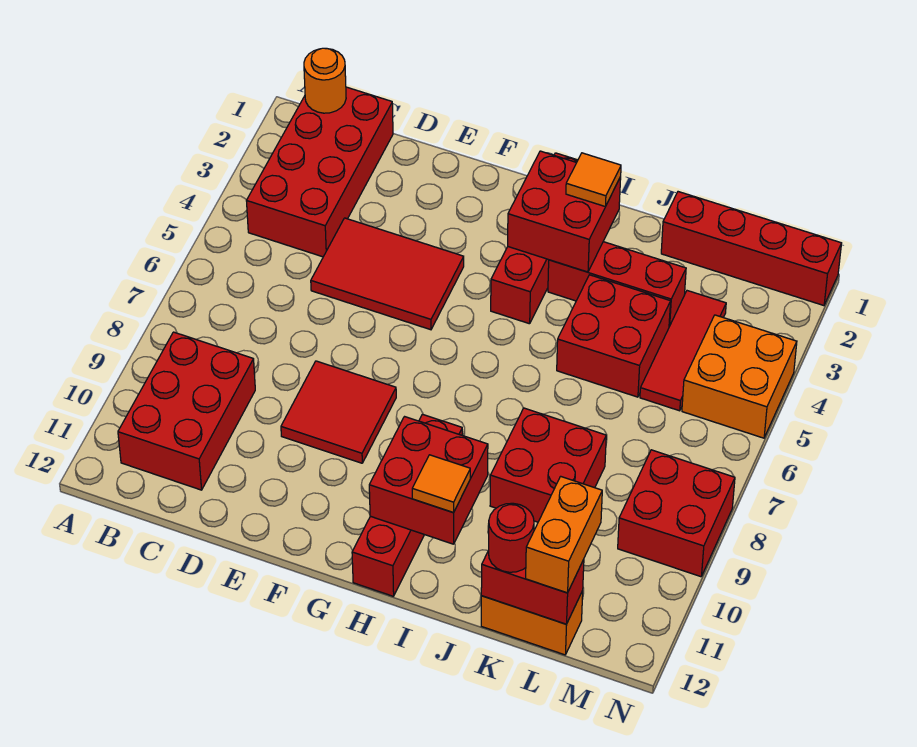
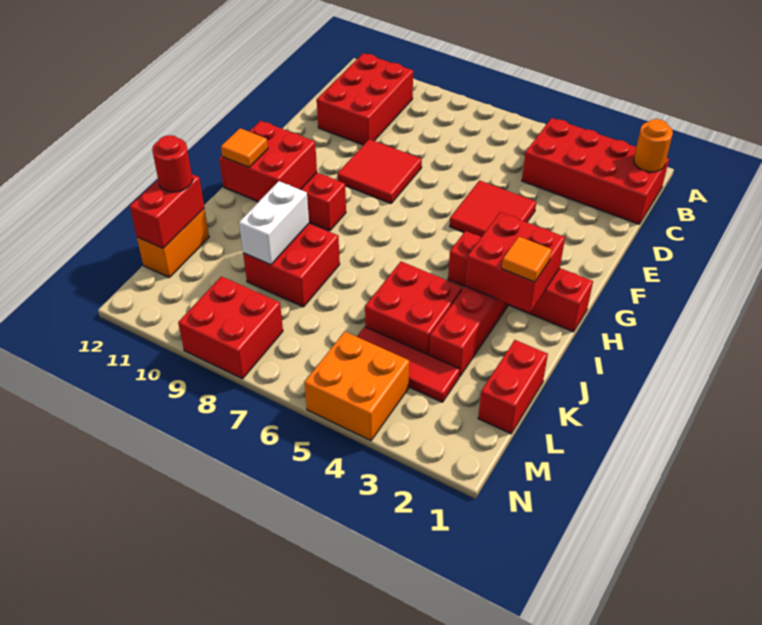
red brick B9:C11 level 1 -> red brick B10:D11 level 1
red tile D4:F5 level 1 -> red tile E4:F5 level 1
none -> white brick J9:K9 level 2
red brick K1:N1 level 1 -> red brick K1:L1 level 1
orange brick L11:L12 level 3 -> none

